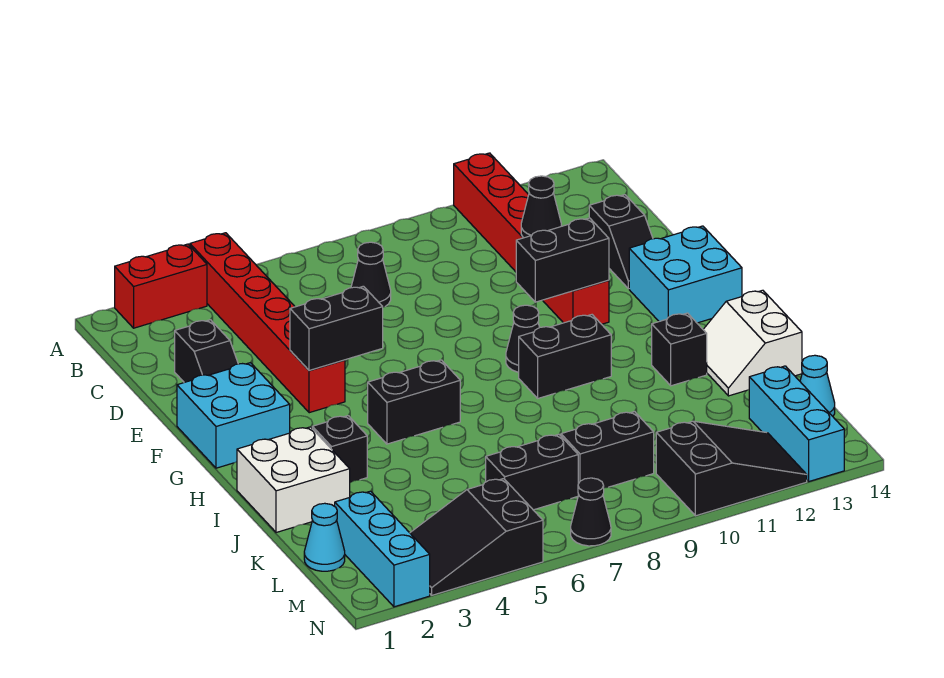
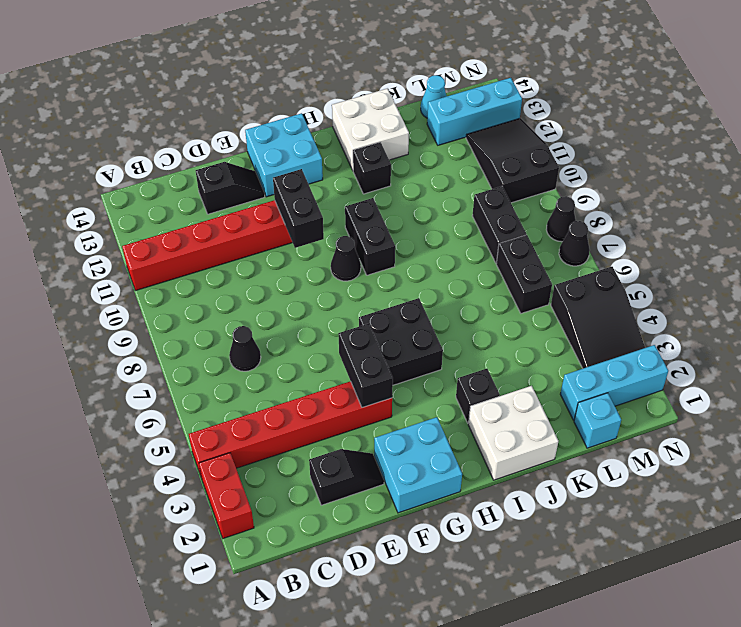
black cone D11 level 2 -> black cone N8 level 1
black brick H5:H6 level 1 -> black brick G5:H6 level 1
white slope I13:J14 level 1 top 14 -> white brick I13:J14 level 1
cyan cone L1 level 1 -> cyan brick L1 level 1

